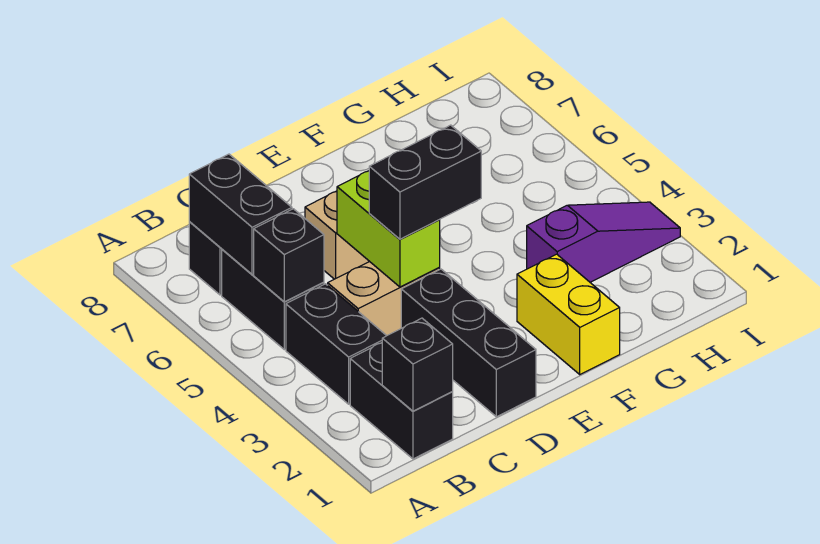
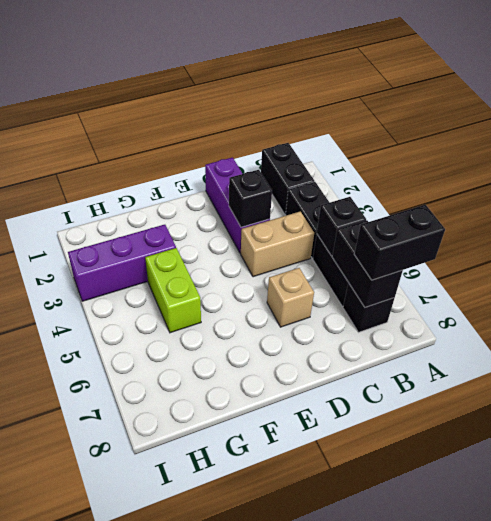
black brick B1 level 2 -> black brick D3 level 2
black brick D1:D3 level 1 -> purple brick D1:D3 level 1
lime brick D4:D5 level 2 -> lime brick G4:G5 level 1
black brick D4:E4 level 3 -> black brick A7:B7 level 3
yellow brick F1:F2 level 1 -> none
purple slope G3:I3 level 1 top G -> purple brick G3:I3 level 1

